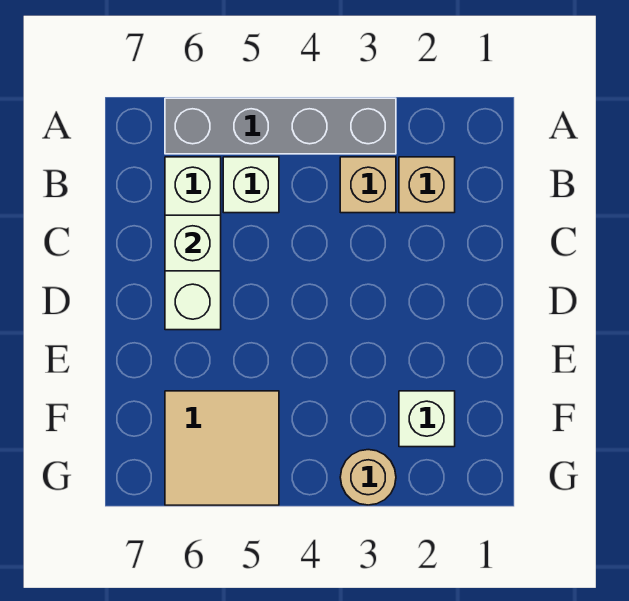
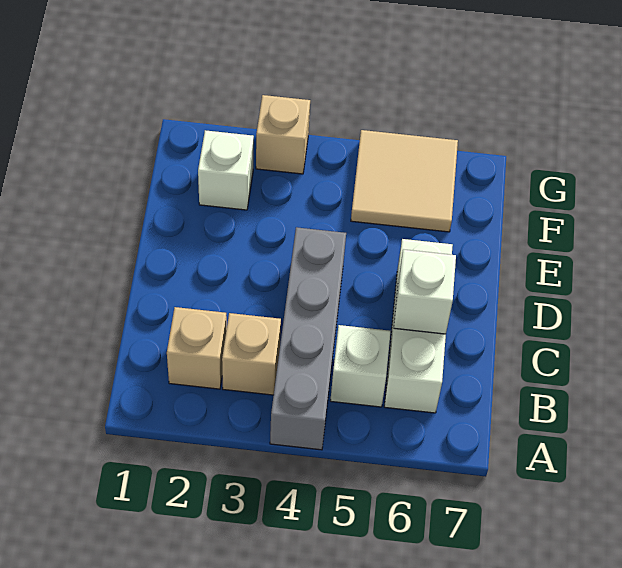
grey brick A3:A6 level 1 -> grey brick A4:D4 level 1
tan round brick G3 level 1 -> tan brick G3 level 1

